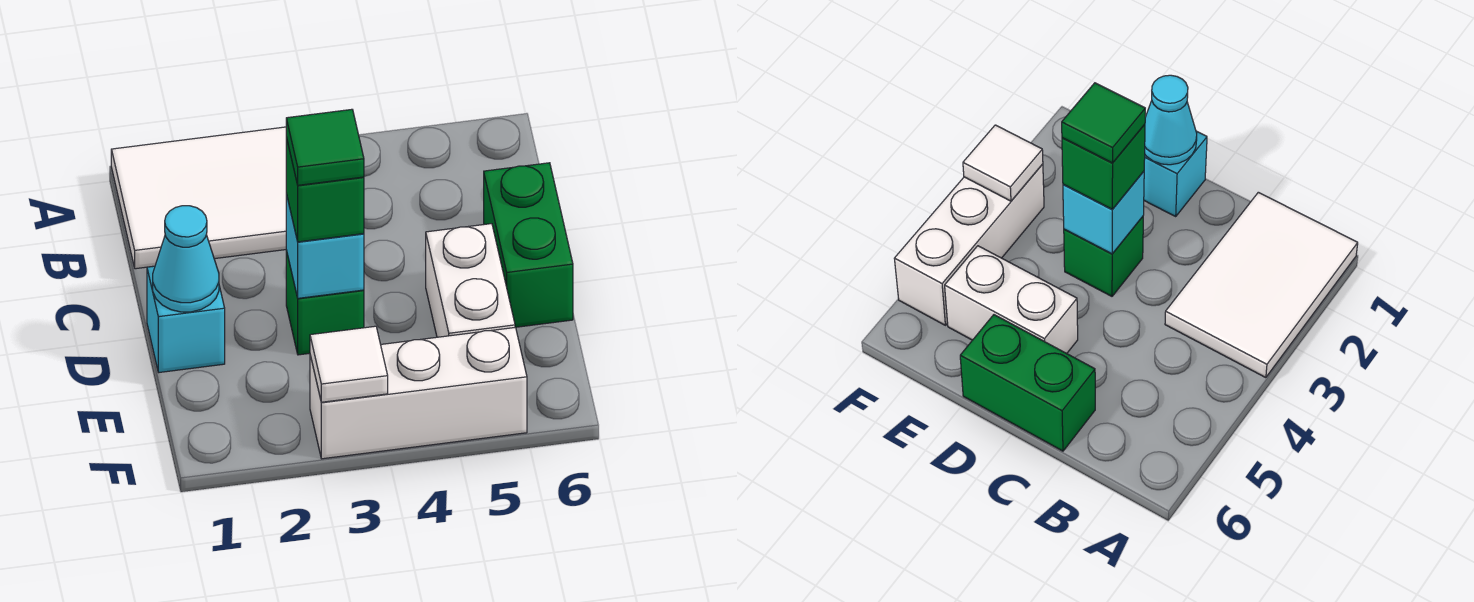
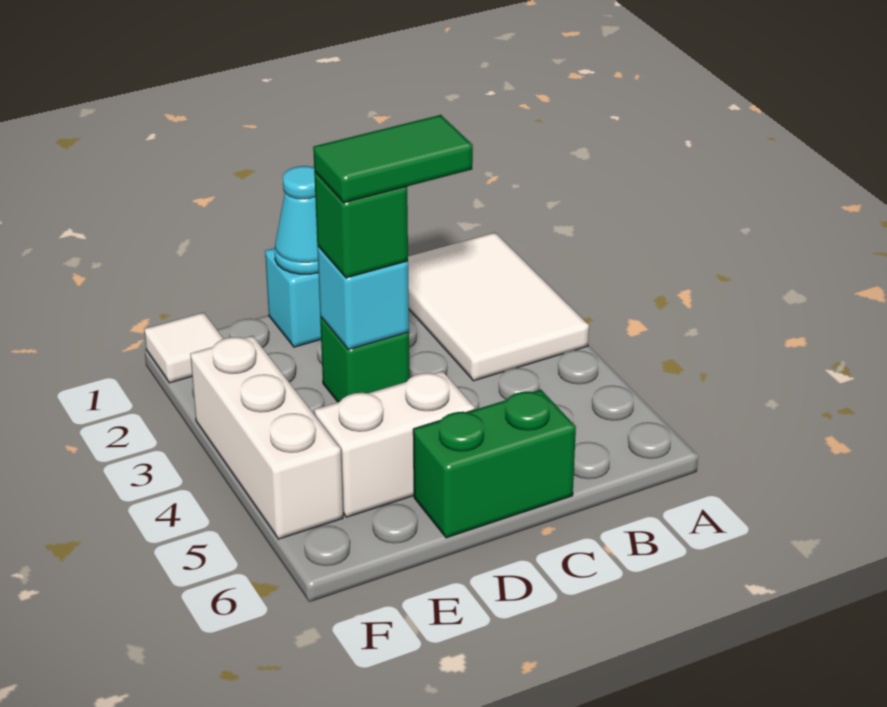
green tile D3 level 4 -> green tile C3:D3 level 4
white tile F3 level 2 -> white tile F1 level 1

